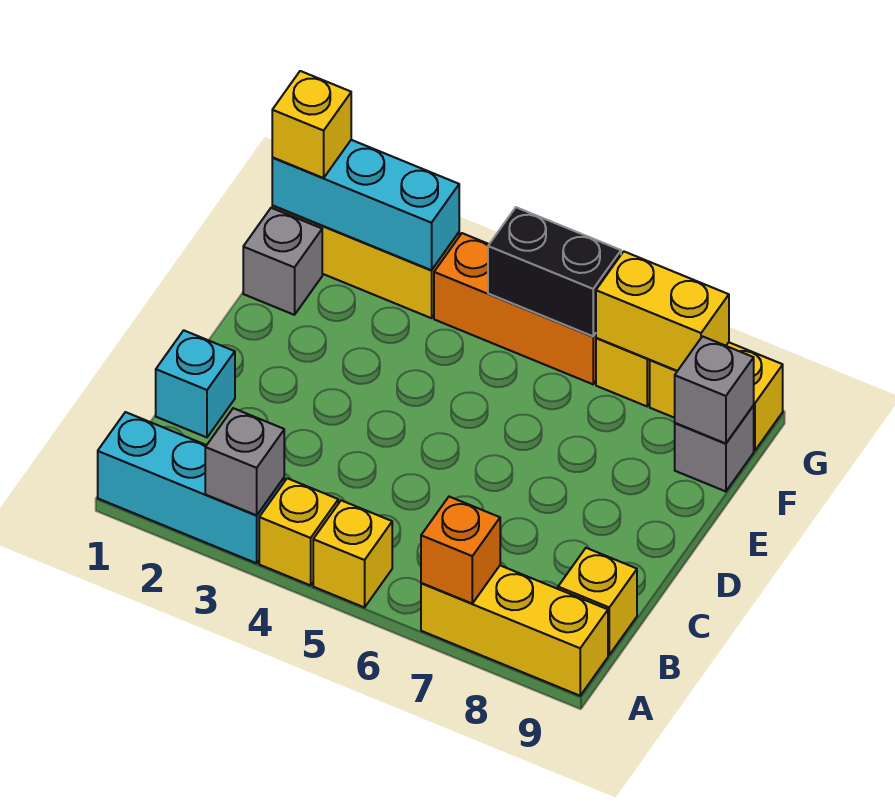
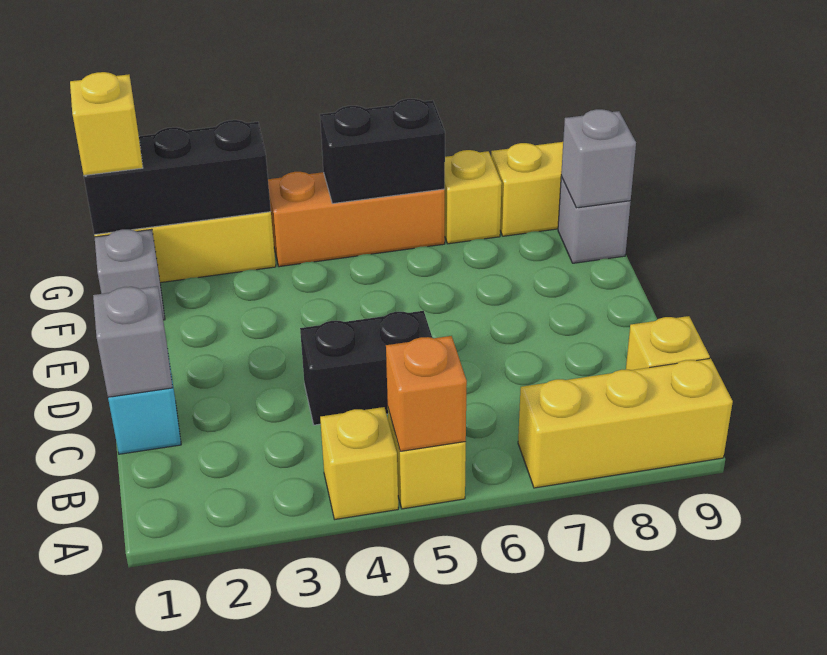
cyan brick A1:A3 level 1 -> none
grey brick A3 level 2 -> grey brick C1 level 2
orange brick A7 level 2 -> orange brick A5 level 2
none -> black brick C4:C5 level 1
cyan brick G1:G3 level 2 -> black brick G1:G3 level 2
yellow brick G7:G8 level 2 -> none

